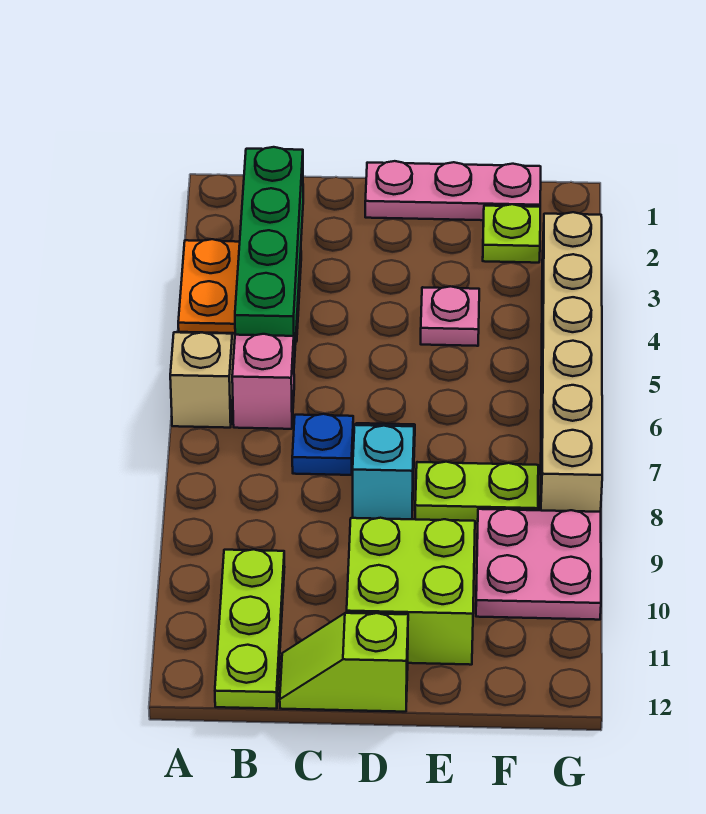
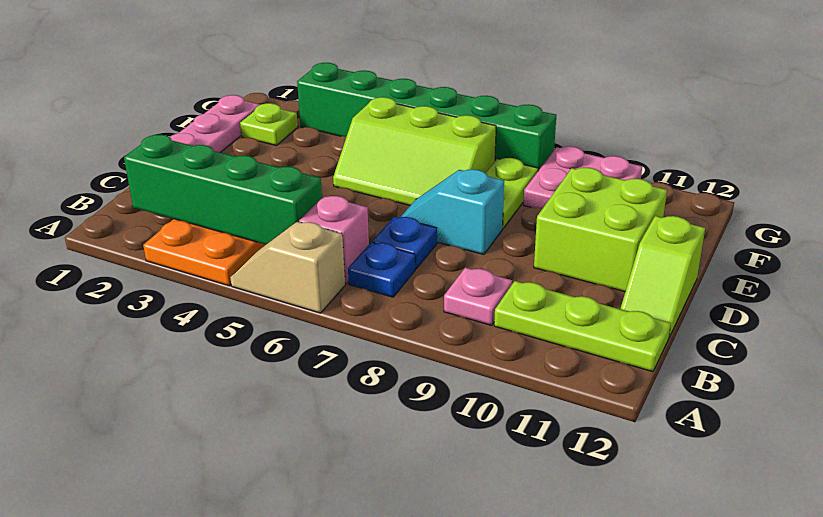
none -> blue plate B7 level 1
pink plate E4 level 1 -> pink plate B9 level 1
none -> lime slope E5:F7 level 1 top F
tan brick G3:G8 level 1 -> green brick G3:G8 level 1

